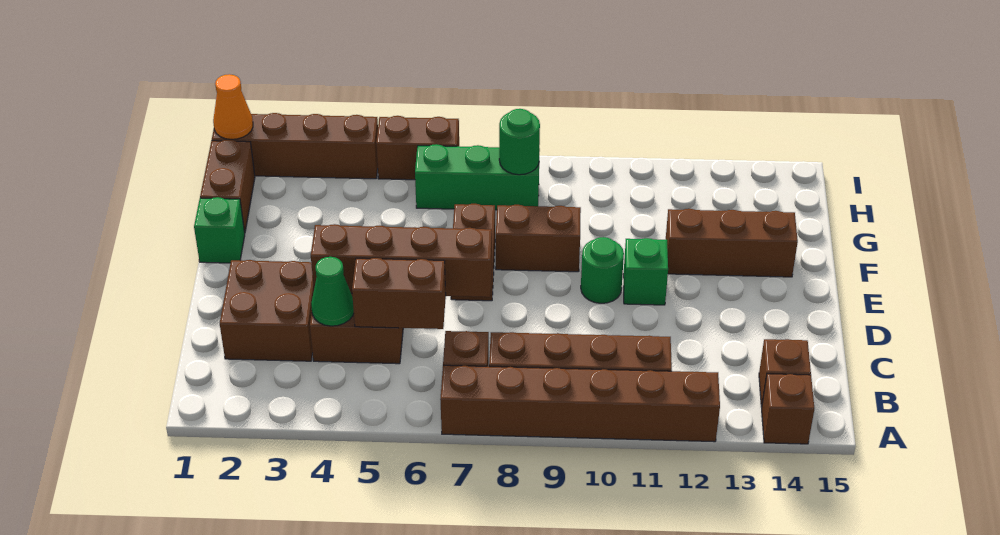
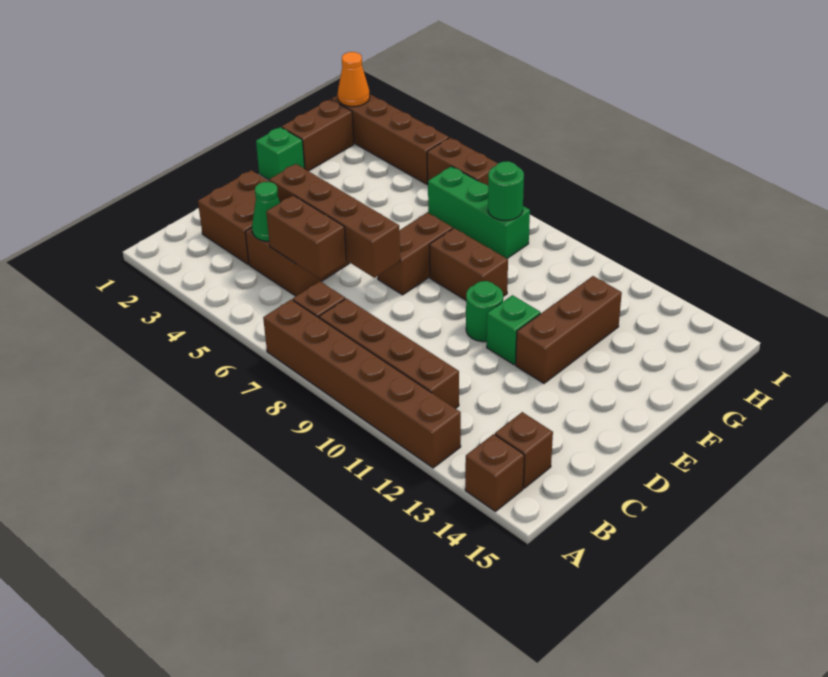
brown brick F12:F14 level 1 -> brown brick E12:G12 level 1

